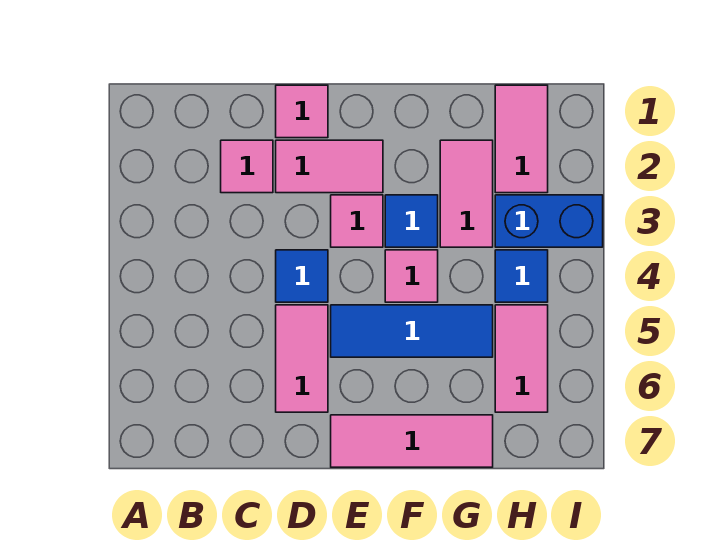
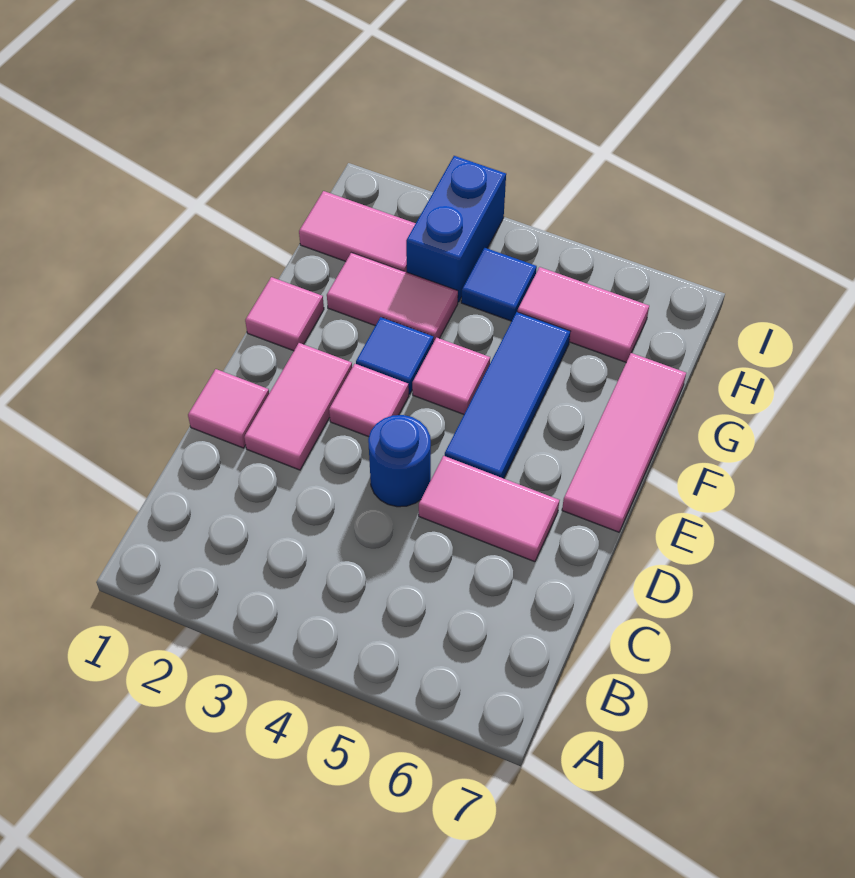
pink tile C2 level 1 -> pink tile F1 level 1
blue tile D4 level 1 -> blue round brick D4 level 1

